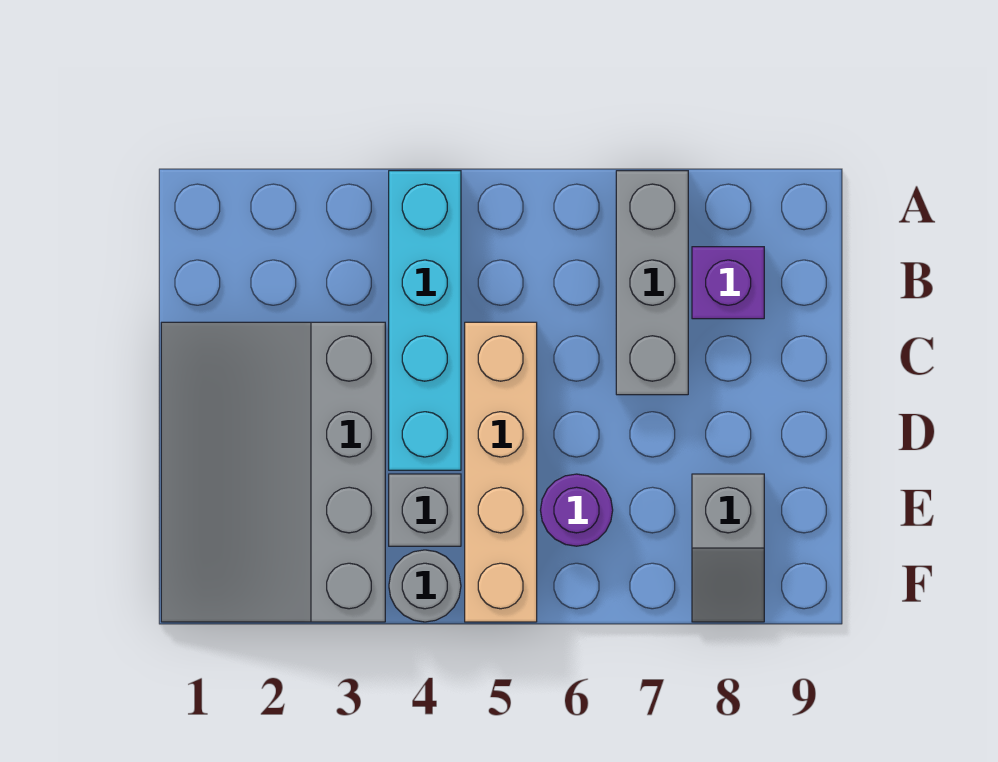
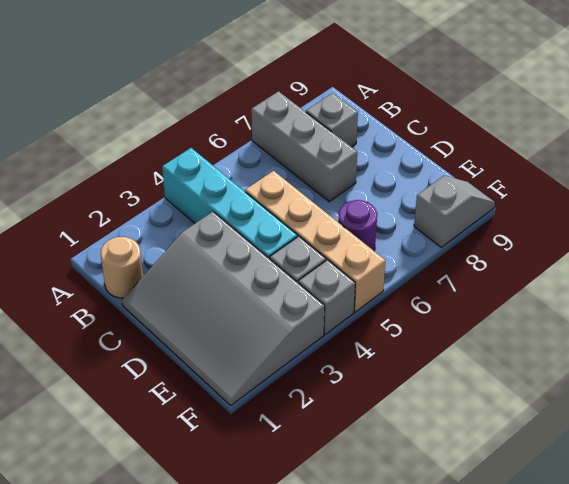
none -> tan round brick B1 level 1
purple brick B8 level 1 -> grey brick B8 level 1
grey slope E8:F8 level 1 top E -> grey slope F8:F9 level 1 top 8
grey round brick F4 level 1 -> grey brick F4 level 1

